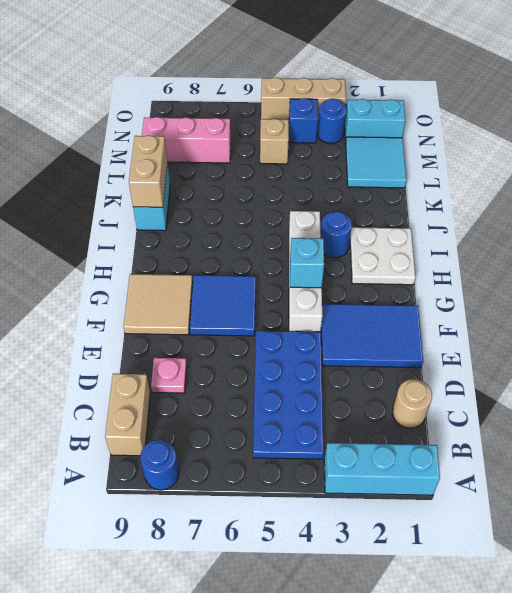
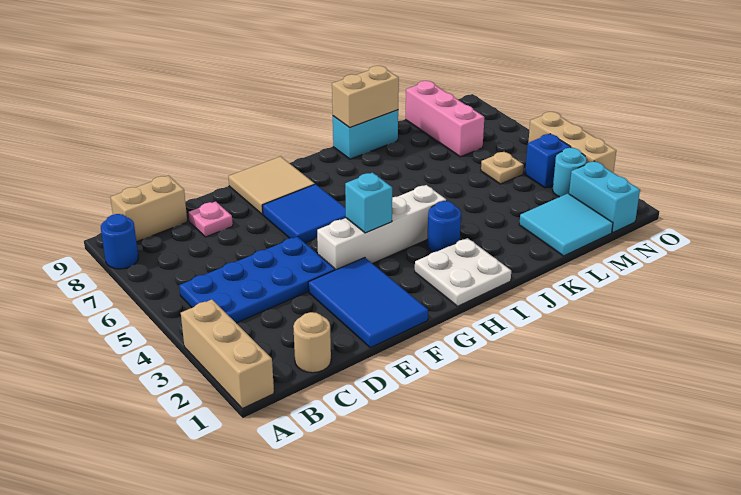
cyan brick A1:A3 level 1 -> tan brick A1:A3 level 1
tan brick M5 level 1 -> tan plate M5 level 1
blue round brick N3 level 1 -> cyan round brick N3 level 1

